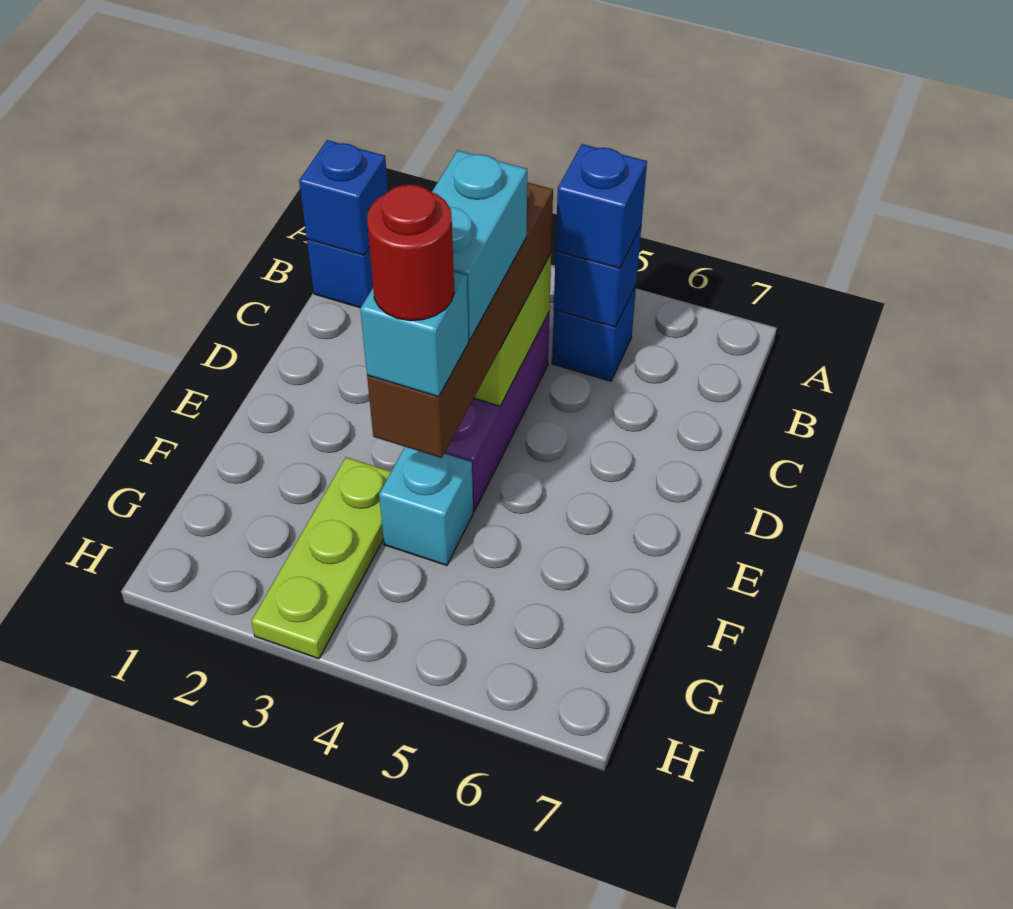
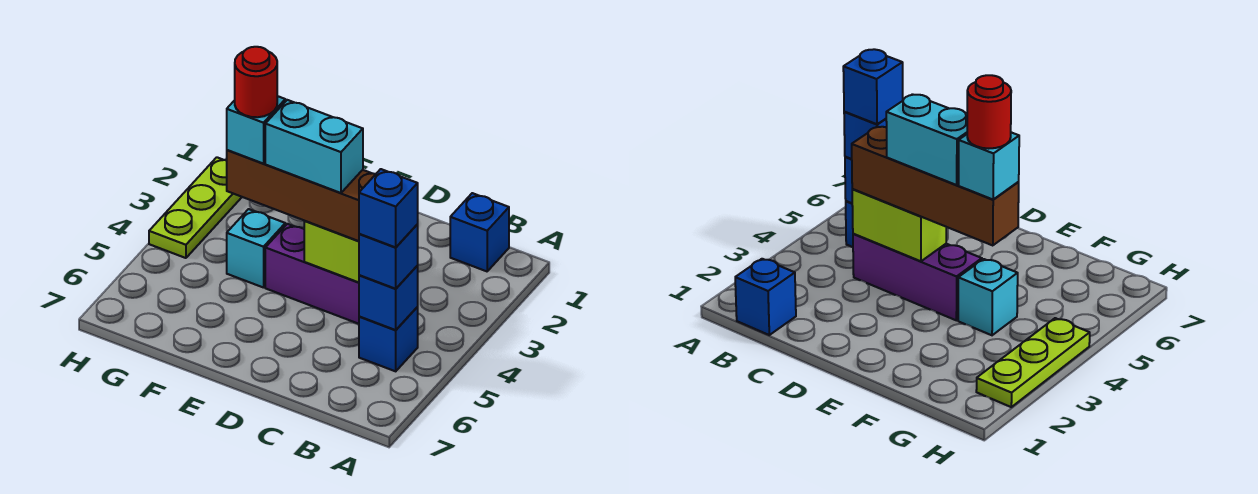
blue brick B1 level 2 -> blue brick B5 level 4
lime plate F3:H3 level 1 -> lime plate H2:H4 level 1

